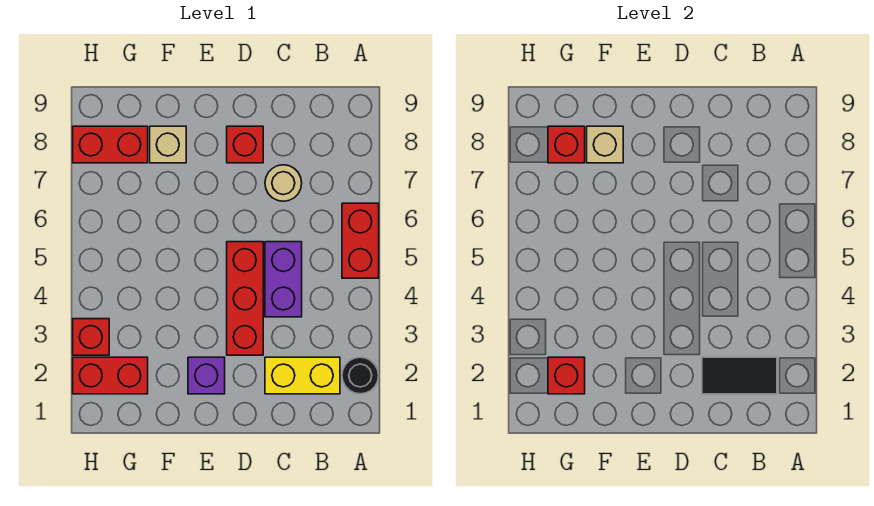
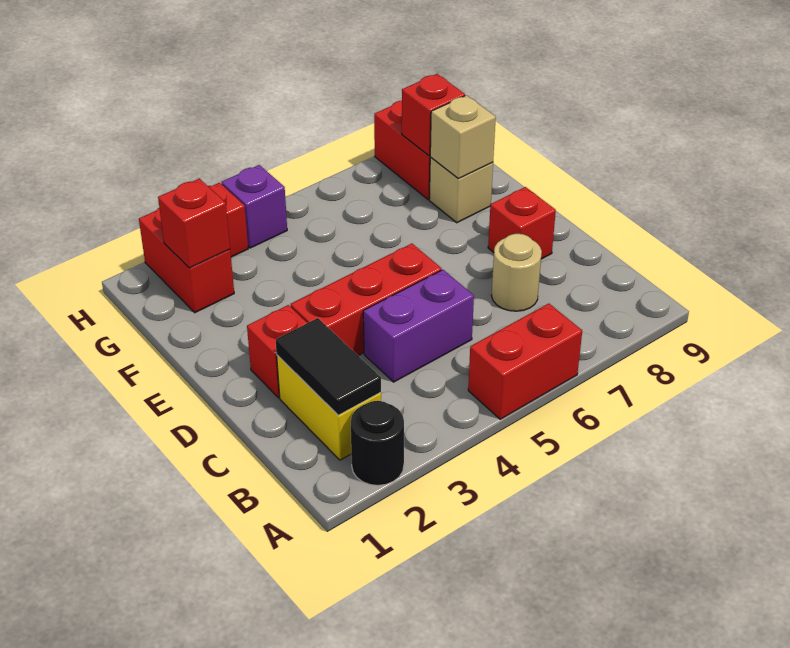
none -> red brick D2 level 1
purple brick E2 level 1 -> purple brick H4 level 1

